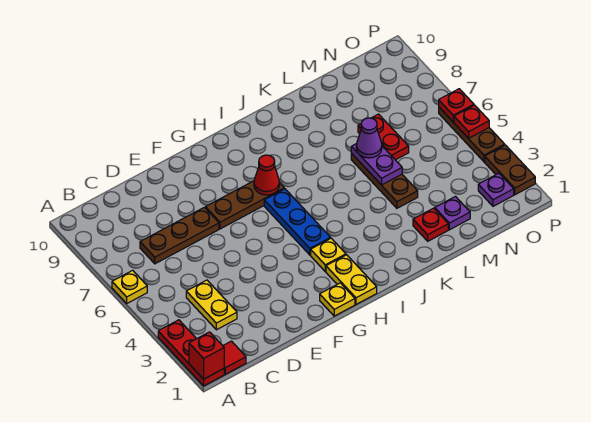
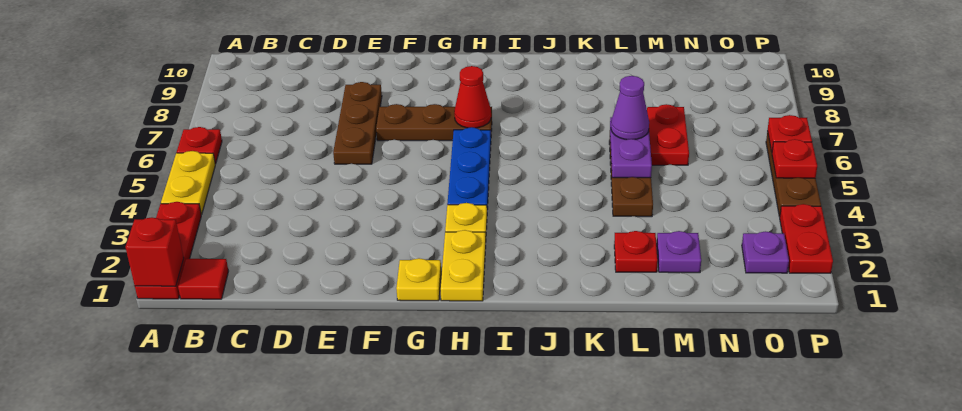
yellow plate A6 level 1 -> red plate A6 level 1
yellow plate C3:C4 level 1 -> yellow plate A4:A5 level 1
brown plate C7:E7 level 1 -> brown plate E6:E8 level 1
brown plate P2:P3 level 1 -> red plate P2:P3 level 1

